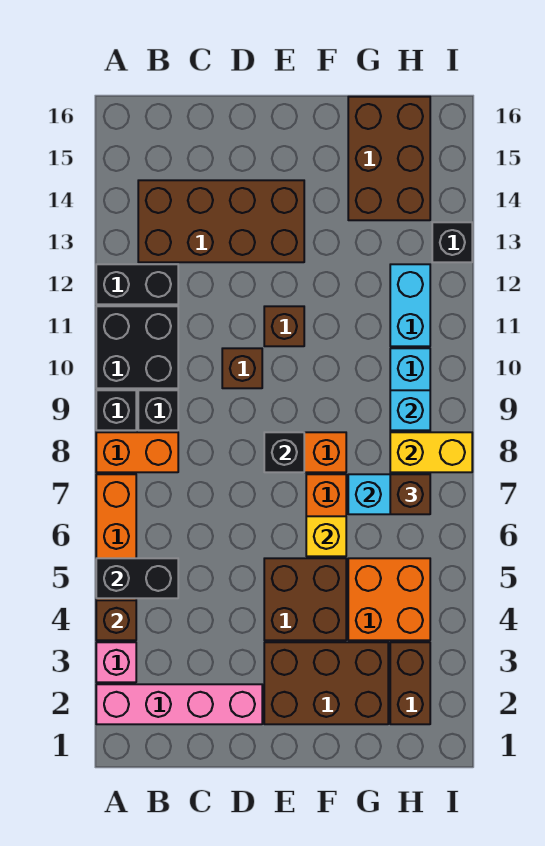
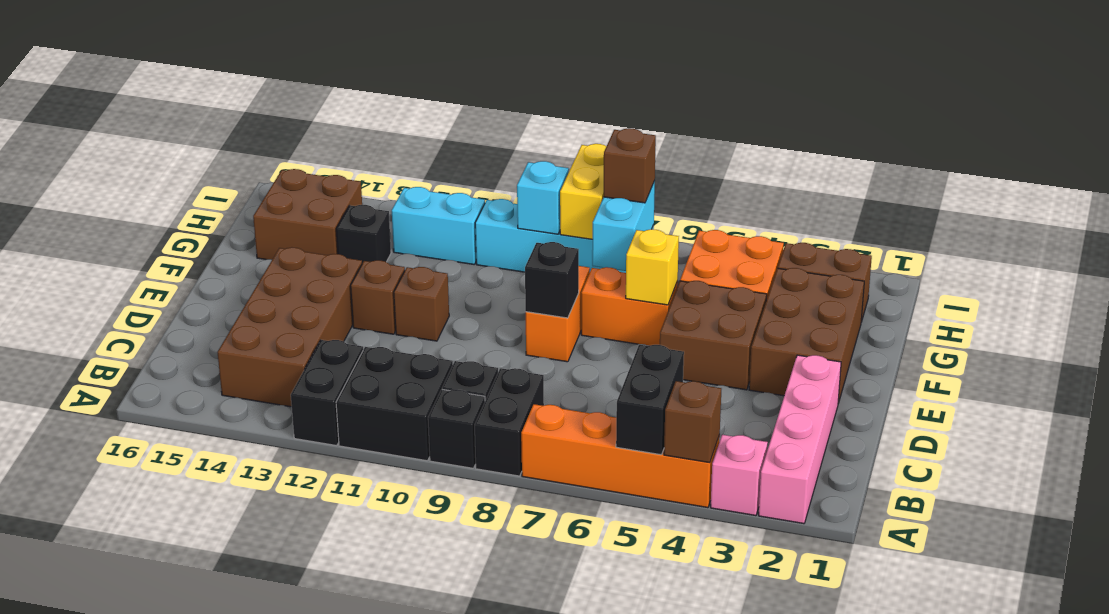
orange brick A8:B8 level 1 -> black brick A8:B8 level 1
brown brick D10 level 1 -> brown brick E12 level 1
brown brick G14:H16 level 1 -> brown brick G14:H15 level 1
black brick I13 level 1 -> black brick G13 level 1

